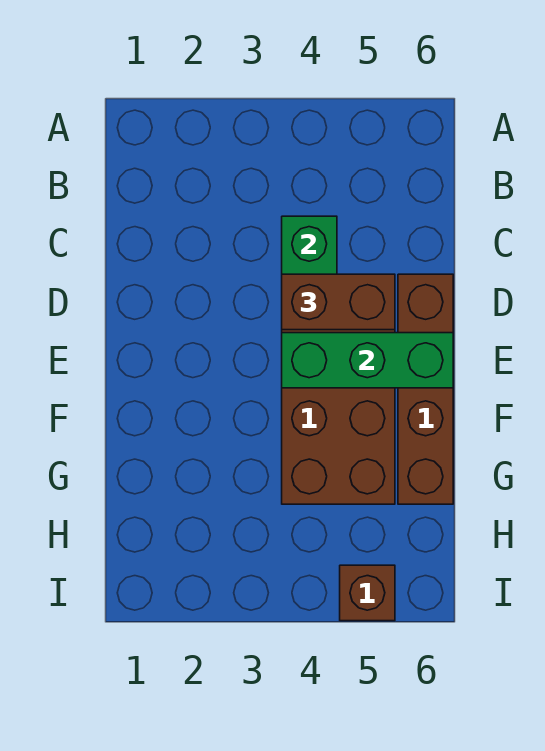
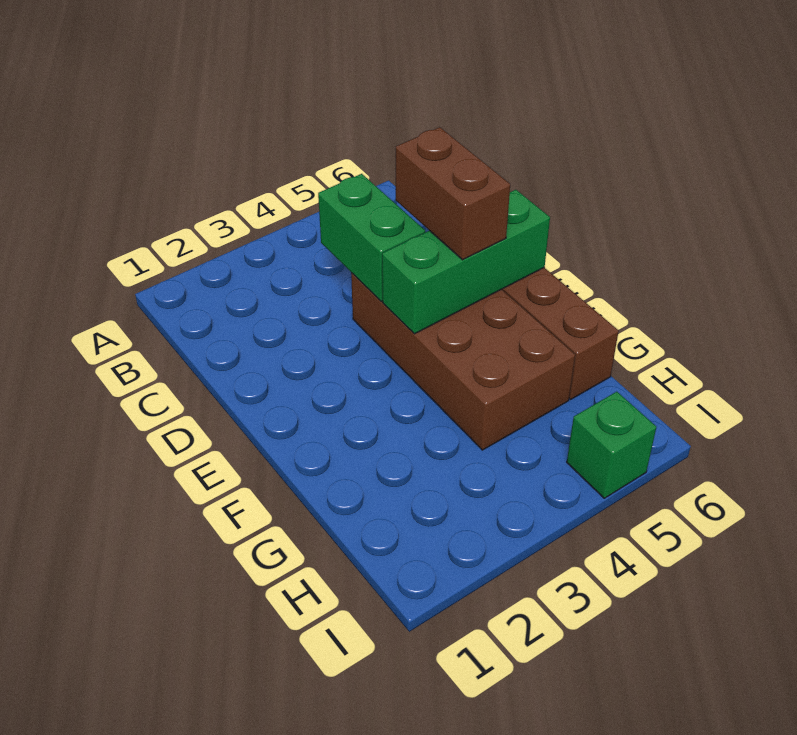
brown brick D4:D5 level 3 -> brown brick D5:E5 level 3
brown brick I5 level 1 -> green brick I5 level 1

